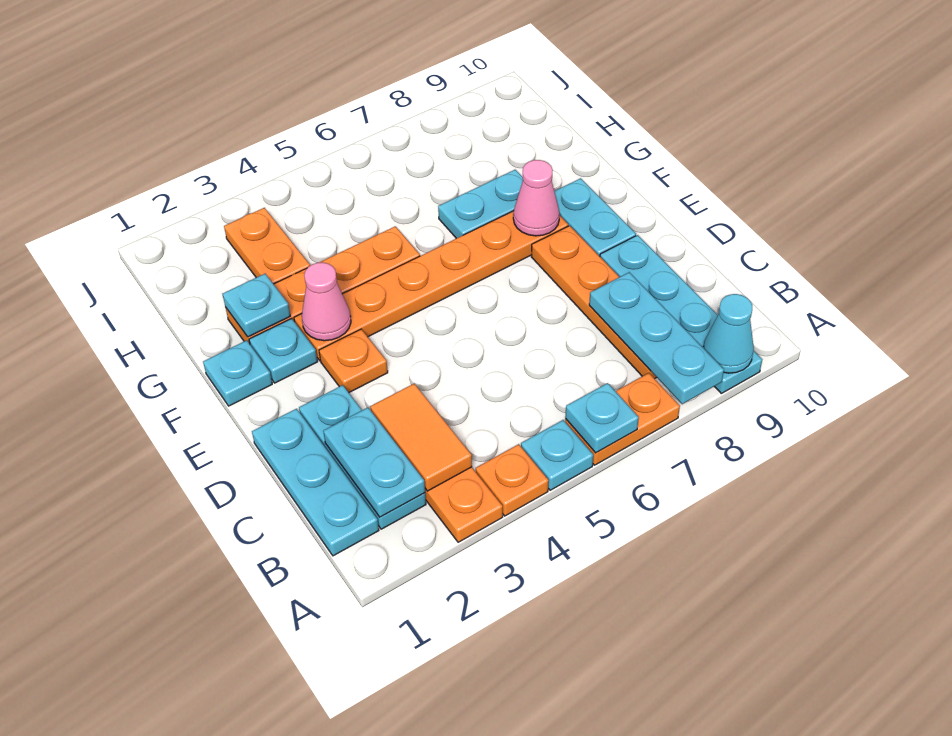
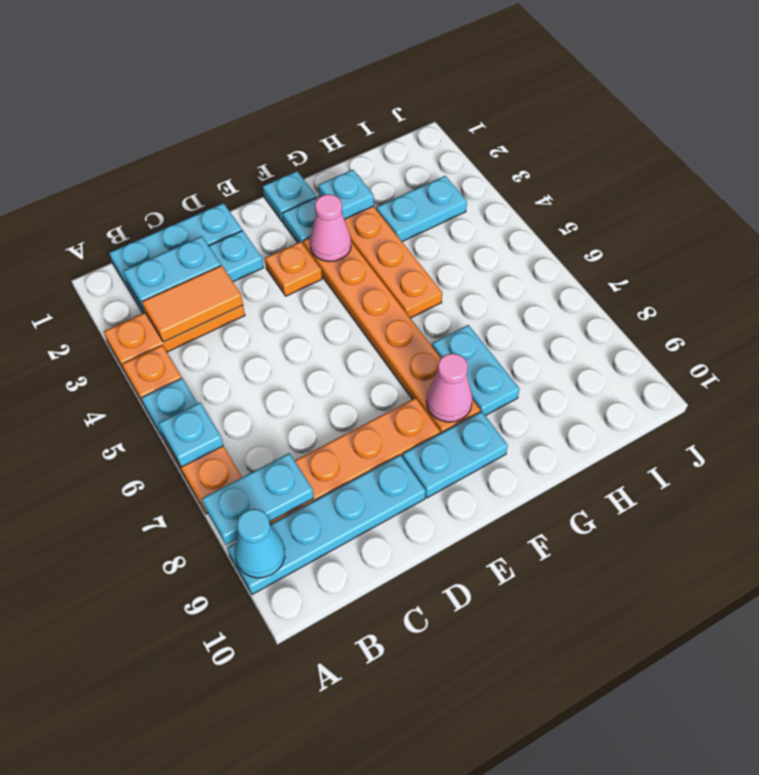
cyan plate A8:C8 level 2 -> cyan plate A8:B8 level 2
orange plate H3:I3 level 1 -> cyan plate H3:I3 level 1

